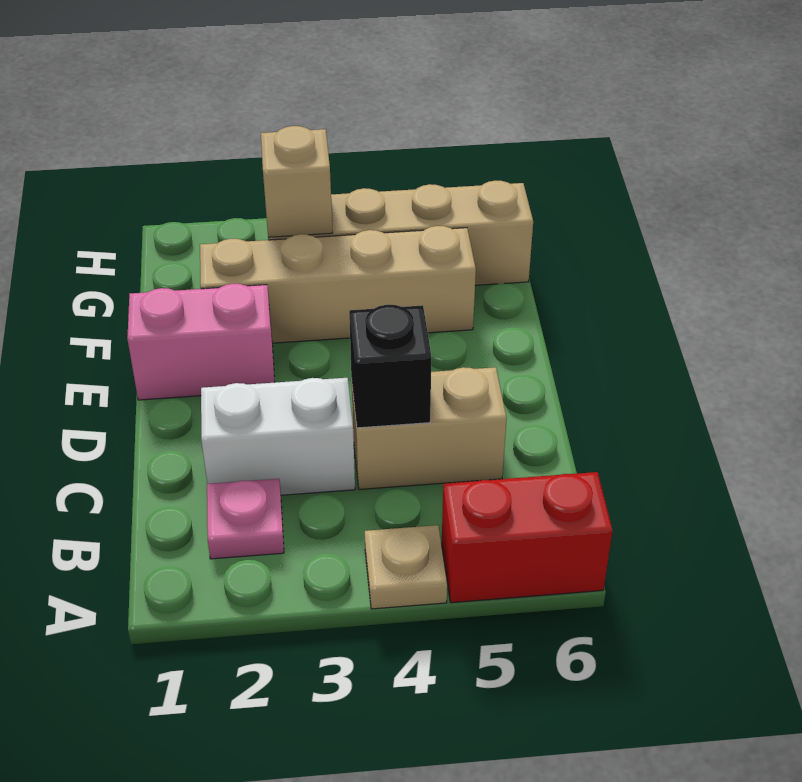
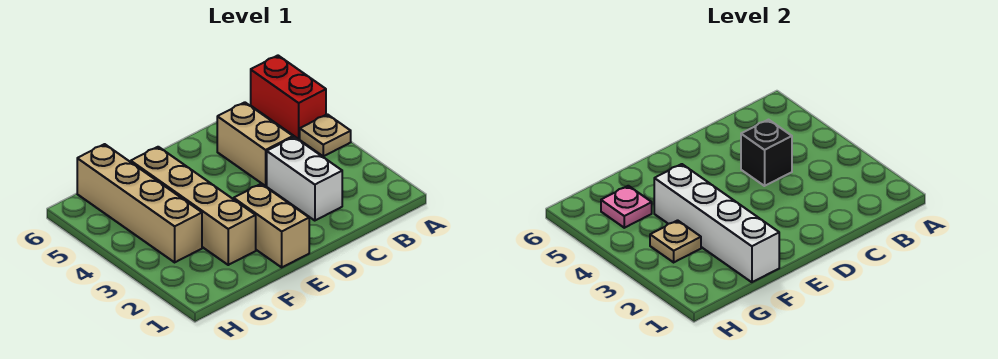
pink plate B2 level 1 -> pink plate G5 level 2
pink brick E1:E2 level 1 -> tan brick E1:E2 level 1
none -> white brick F1:F4 level 2
tan brick G3 level 2 -> tan plate G3 level 2

